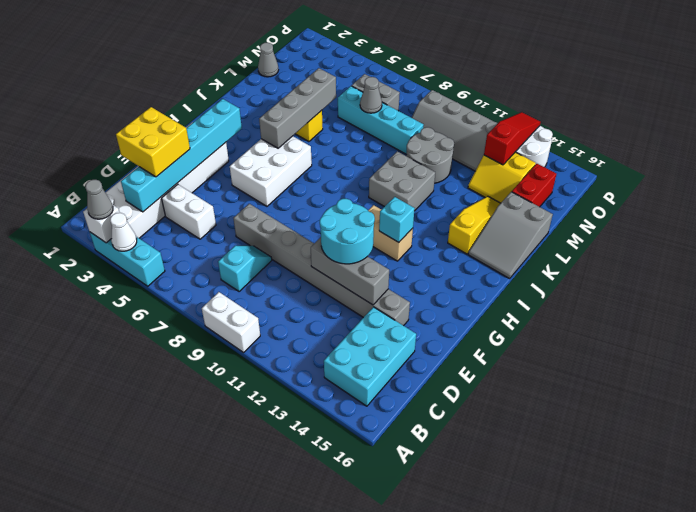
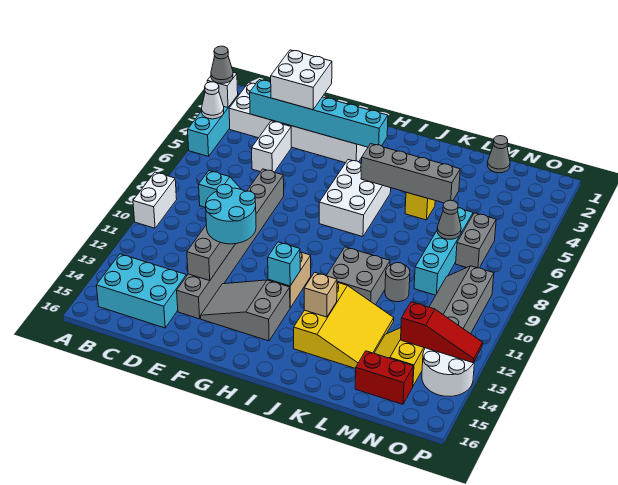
yellow brick D2:E3 level 3 -> white brick D2:E3 level 3
white brick G5:I6 level 1 -> white brick H5:I7 level 1
none -> tan brick J13 level 2
yellow slope J14:L14 level 1 top J -> yellow slope J12:L14 level 1 top J
grey slope J15:L16 level 1 top L -> grey slope F13:H14 level 1 top H
grey round brick L10:M11 level 1 -> grey round brick L10 level 1

